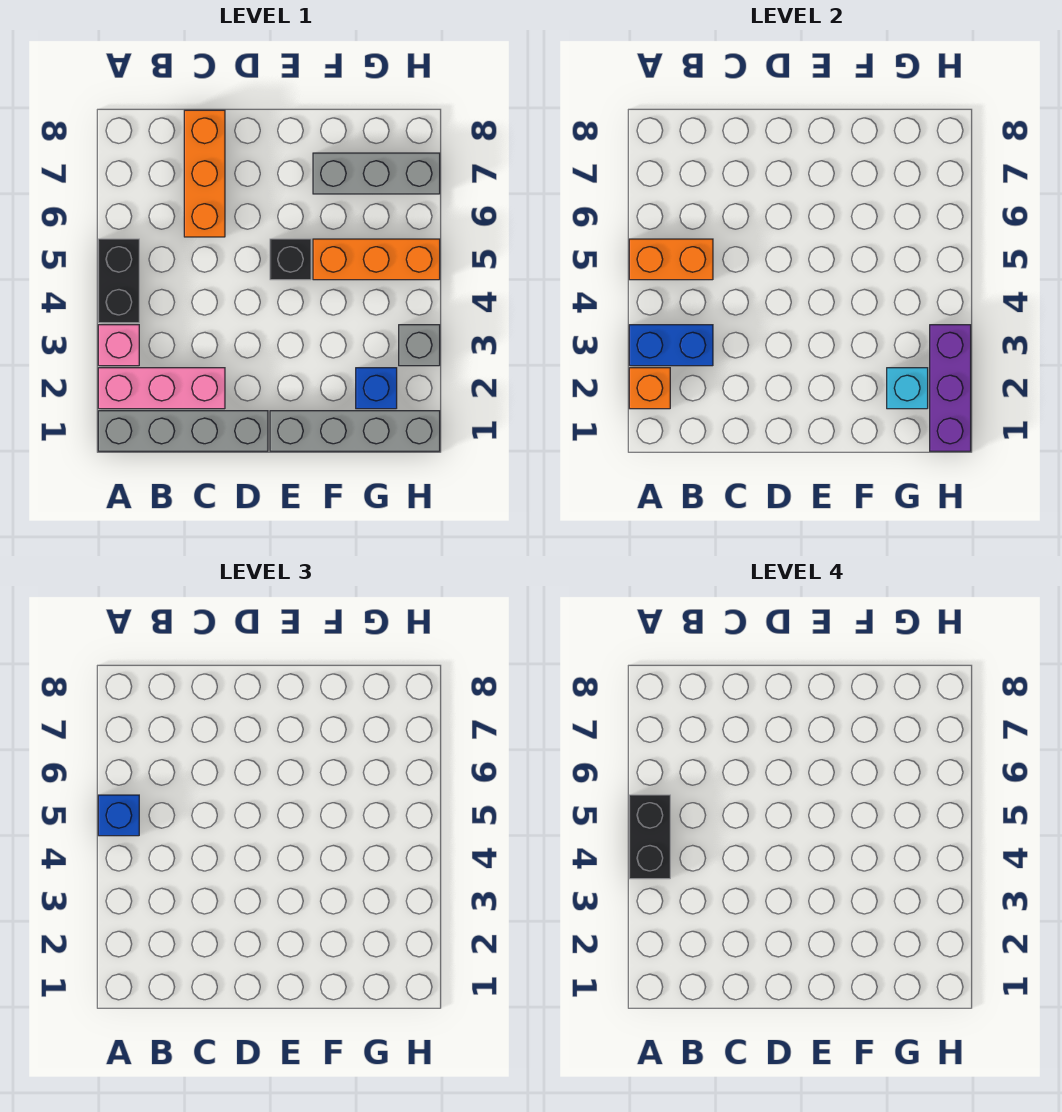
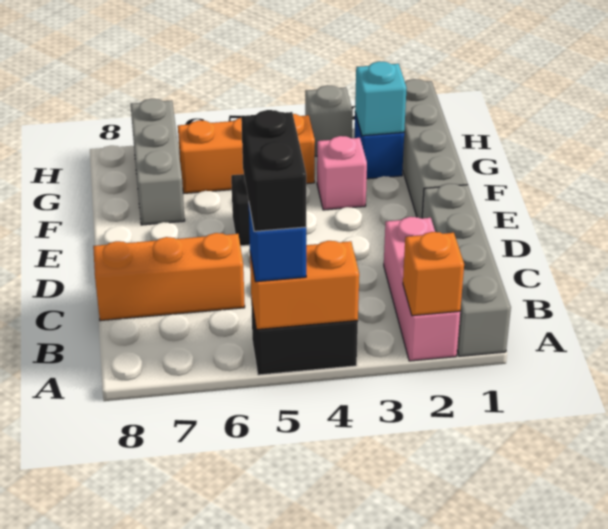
pink brick A3 level 1 -> pink brick F3 level 1
blue brick A3:B3 level 2 -> none
black brick A4:A5 level 4 -> black brick A5:B5 level 4
orange brick A5:B5 level 2 -> orange brick A4:A5 level 2
orange brick F5:H5 level 1 -> orange brick G4:G6 level 1
purple brick H1:H3 level 2 -> none

